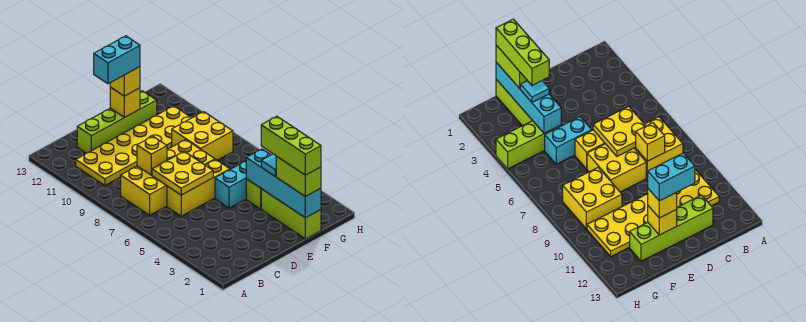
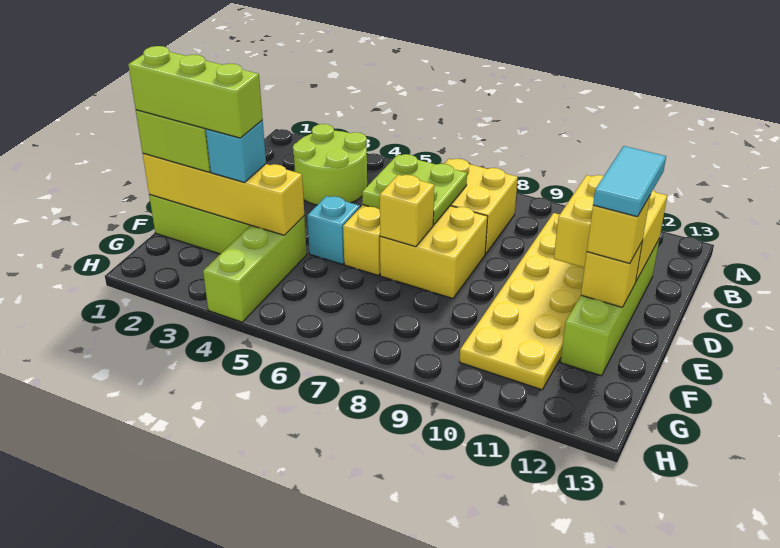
none -> lime round brick B3:C4 level 1
yellow plate C6:D7 level 2 -> lime plate C6:D7 level 2
yellow brick C8 level 2 -> yellow brick E7 level 2
cyan brick D12:E12 level 4 -> cyan tile D12:E12 level 4
cyan brick E5:F5 level 1 -> cyan brick E5 level 1
cyan brick F1:F4 level 2 -> yellow brick F1:F4 level 2
cyan tile F3 level 3 -> cyan brick F3 level 3
yellow brick F8:G9 level 1 -> yellow brick C11:D12 level 2

